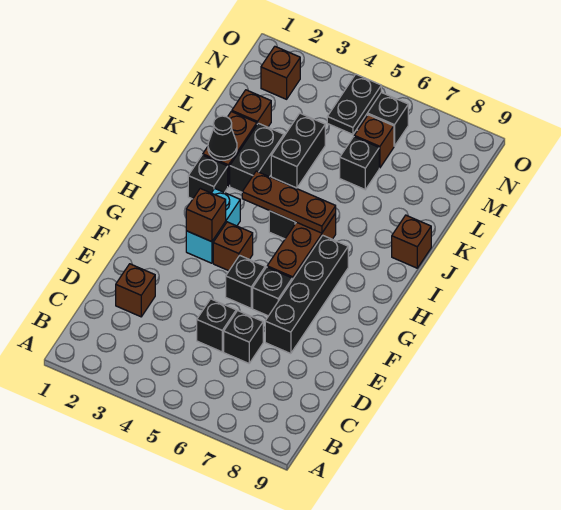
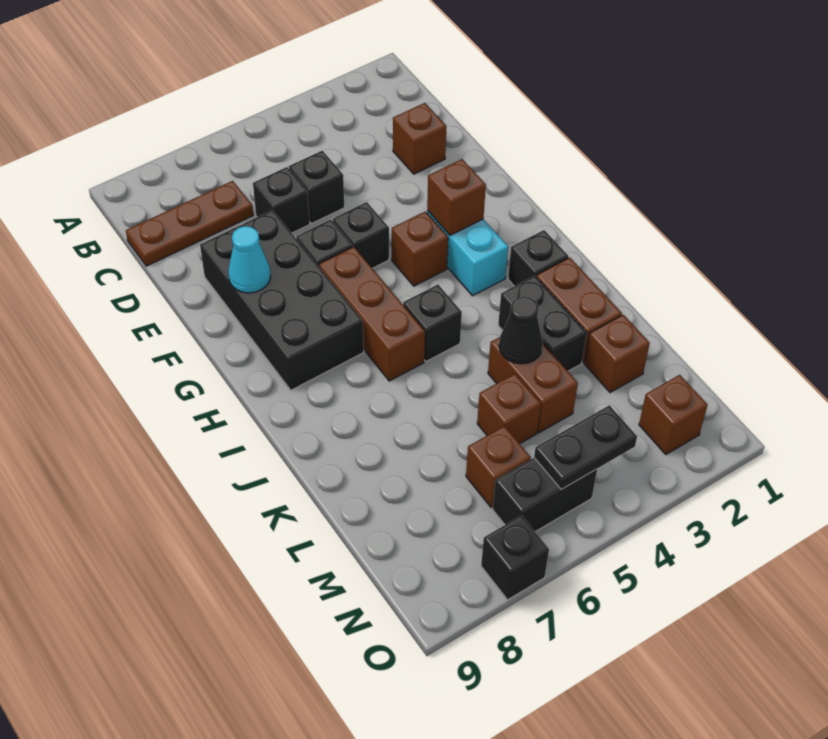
black brick E7:H7 level 1 -> black brick E7:H8 level 1
none -> cyan cone F8 level 2
brown plate I4:I6 level 2 -> brown plate C7:C9 level 1
black cone J2 level 2 -> black cone K4 level 2
brown brick J9 level 1 -> brown brick L5 level 1
black brick K4:L4 level 1 -> brown brick K4:L4 level 1
black brick L6 level 1 -> black brick O7 level 1
black plate M5:N5 level 2 -> black plate N4:N5 level 2

